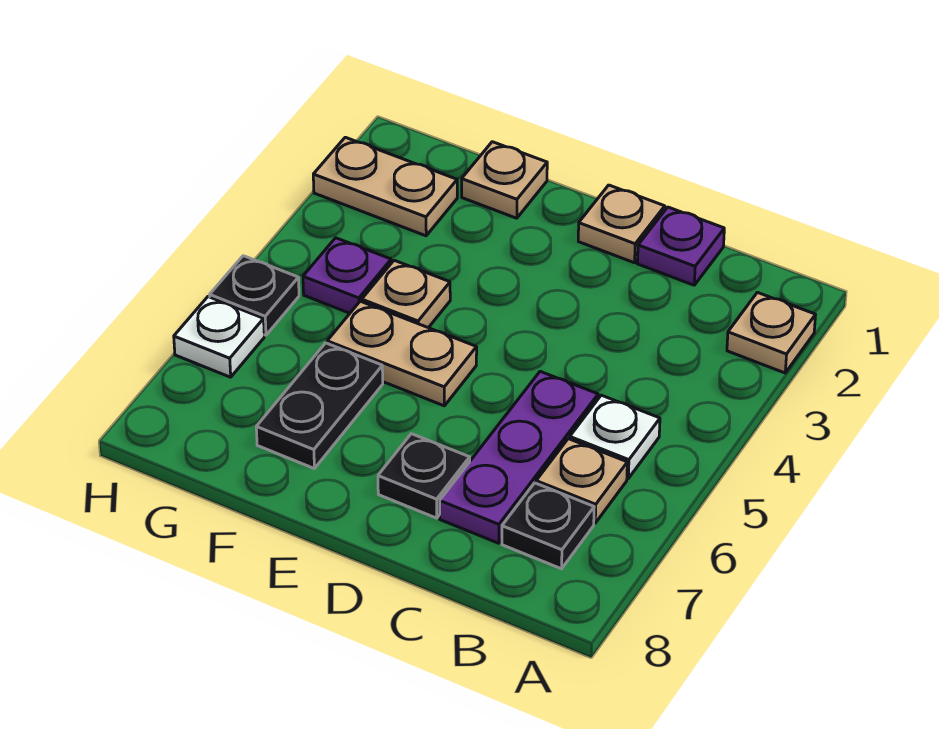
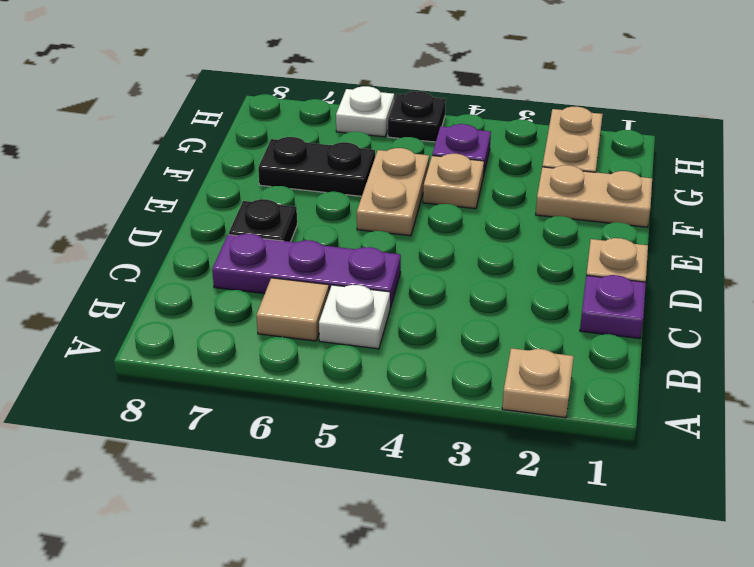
tan plate B6 level 1 -> tan tile B6 level 1
black plate B7 level 1 -> none
tan plate F1 level 1 -> tan plate F1:F2 level 1

